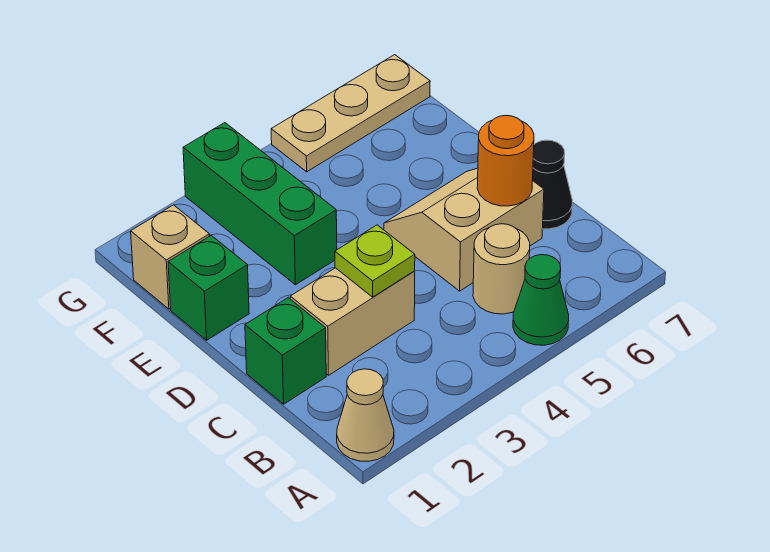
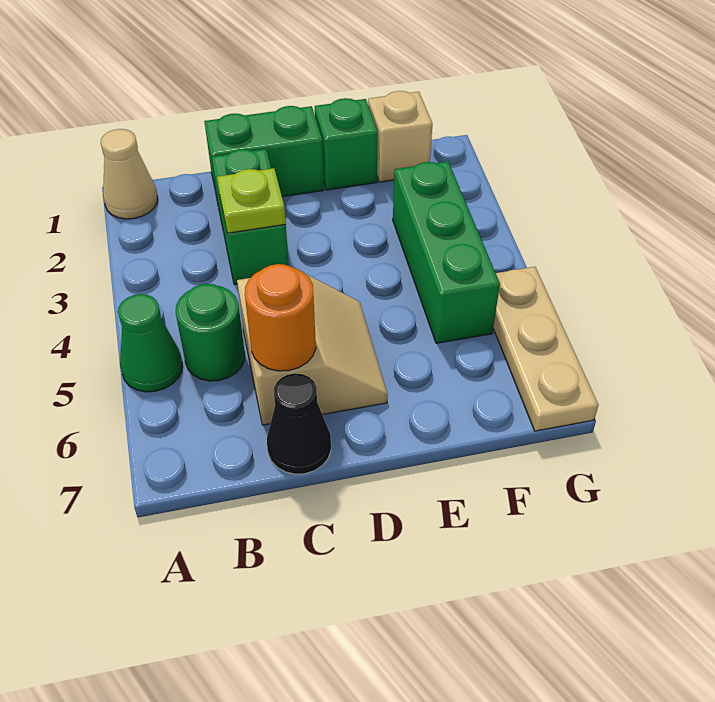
tan round brick B5 level 1 -> green round brick B5 level 1
green brick C1 level 1 -> green brick C1:D1 level 1
tan brick C2:C3 level 1 -> green brick C2:C3 level 1
green brick E3:G3 level 1 -> green brick F3:F5 level 1

